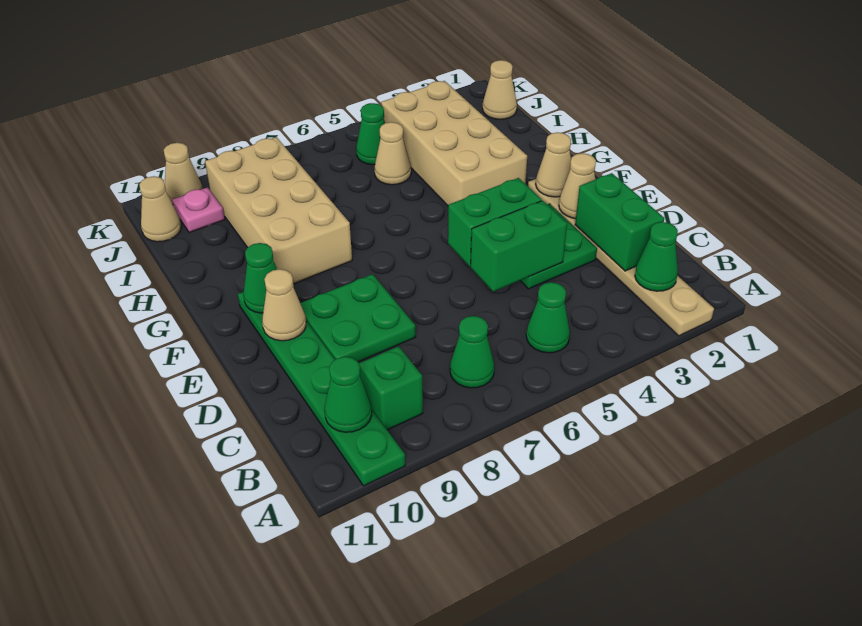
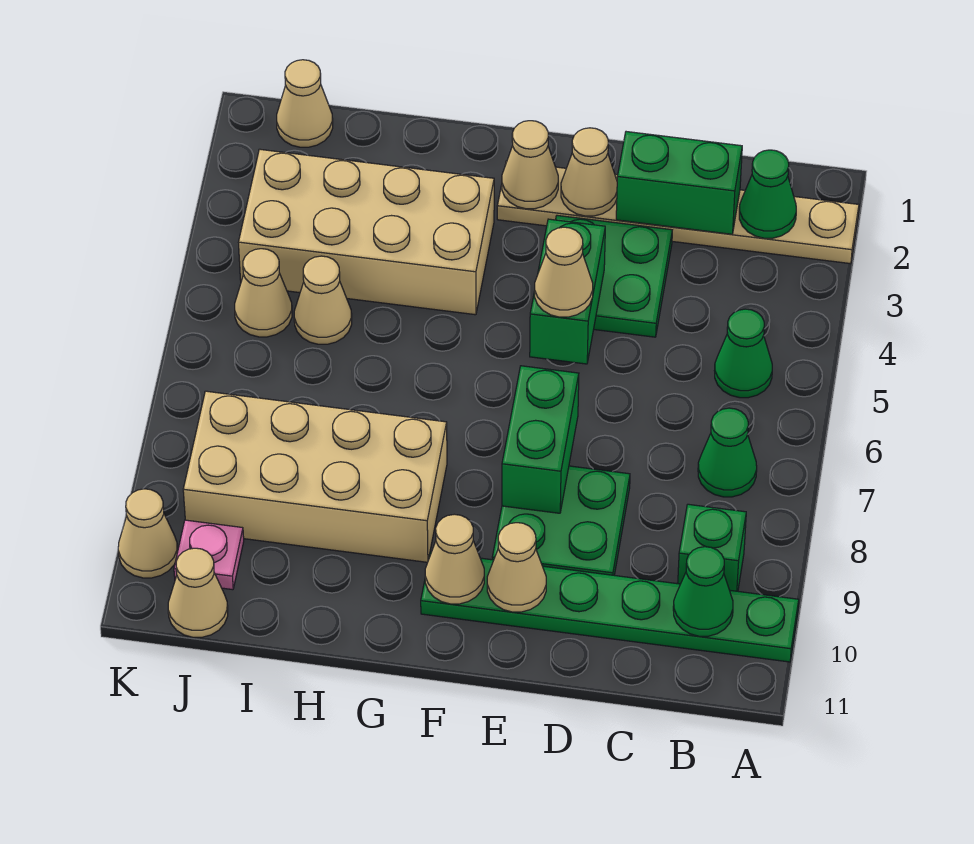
green brick D4:D5 level 2 -> green brick E7:E8 level 2
none -> tan cone E5 level 3
green cone F10 level 2 -> tan cone F10 level 2
green cone J5 level 1 -> tan cone J5 level 1

